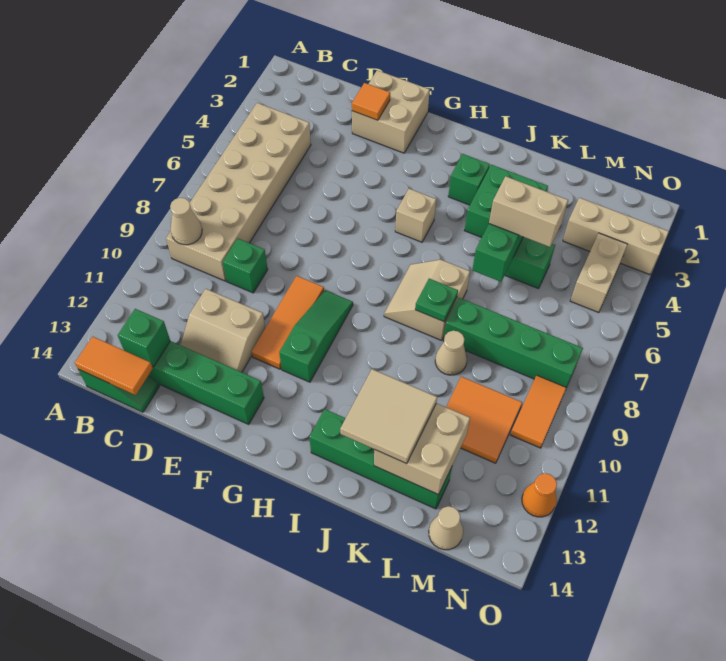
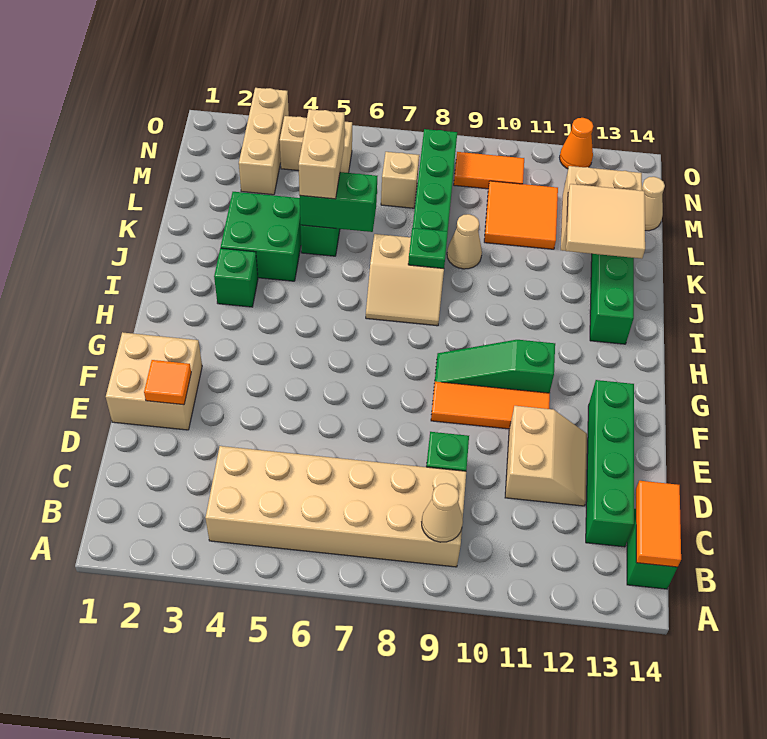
green brick C13 level 2 -> none
tan brick H5 level 1 -> tan brick M7 level 1

